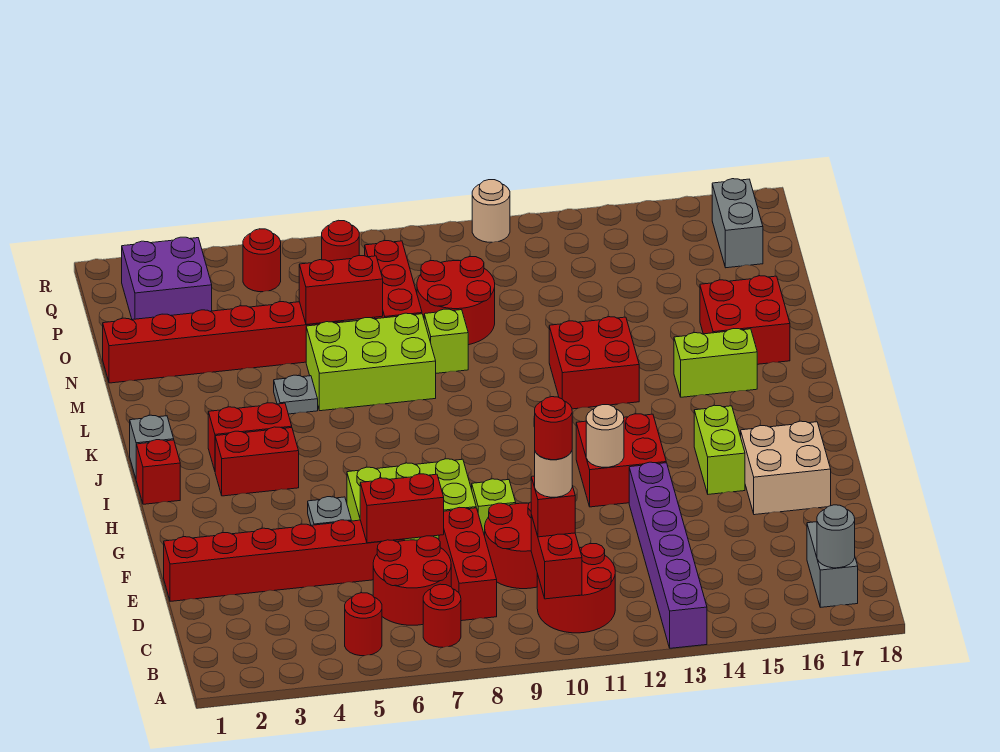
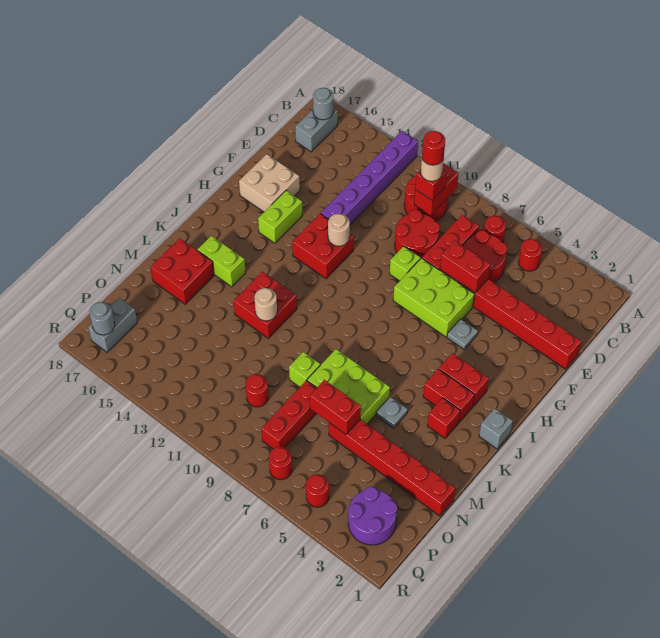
red brick I1 level 1 -> red brick K3 level 1
red round brick N9:O10 level 1 -> red round brick O10 level 1
purple brick P2:Q3 level 1 -> purple round brick P2:Q3 level 1
none -> grey round brick Q17 level 2
tan round brick R11 level 1 -> tan round brick L12 level 2

